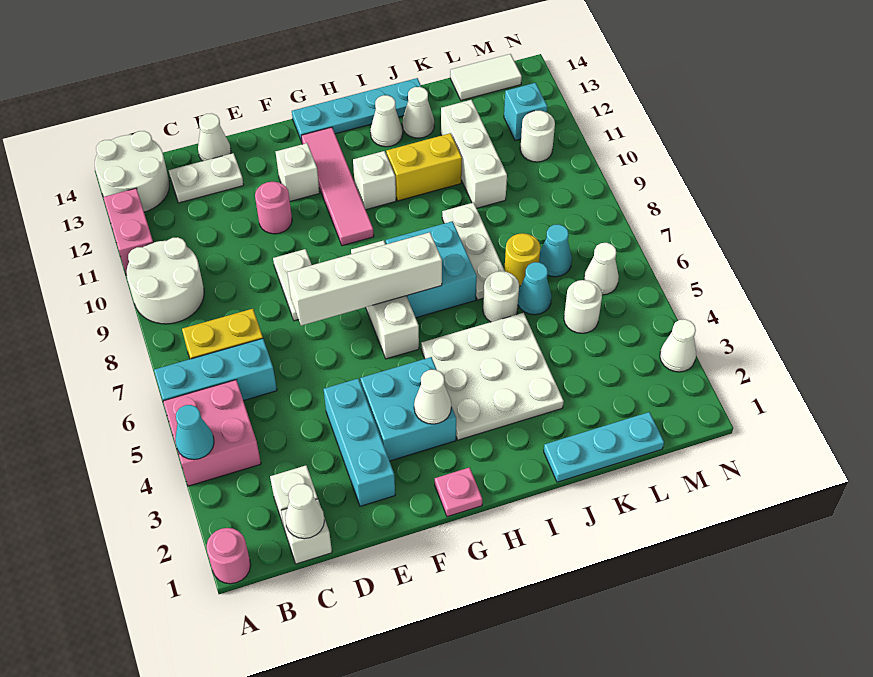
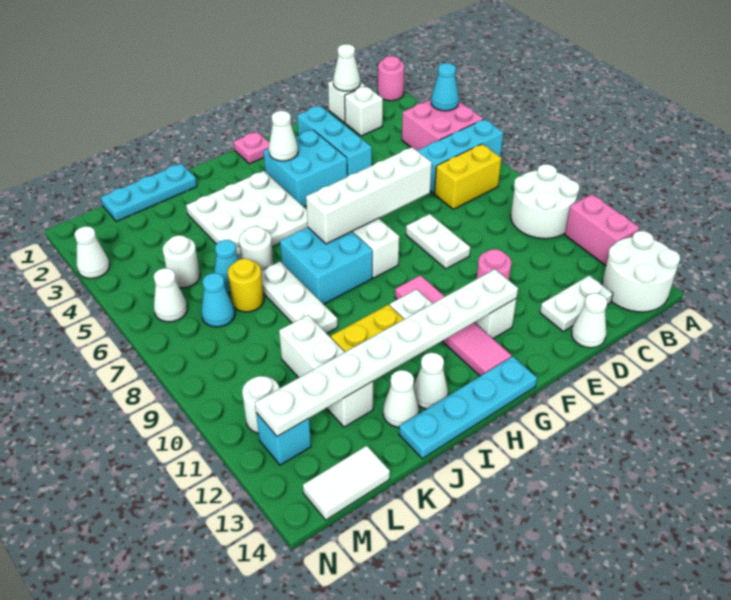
none -> white plate F12:M12 level 2

